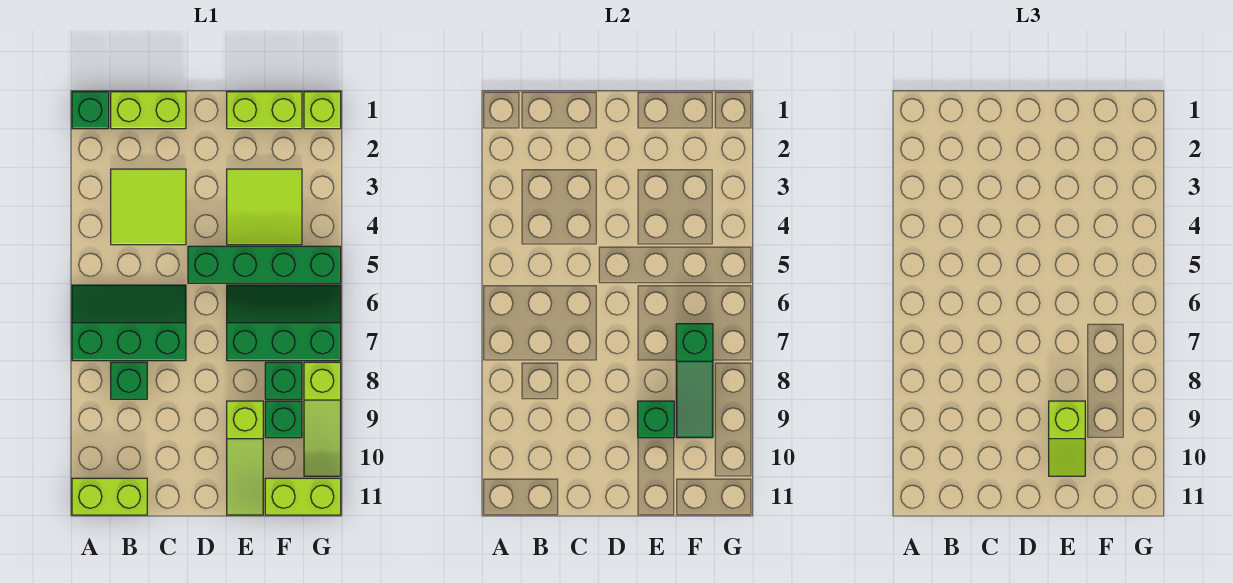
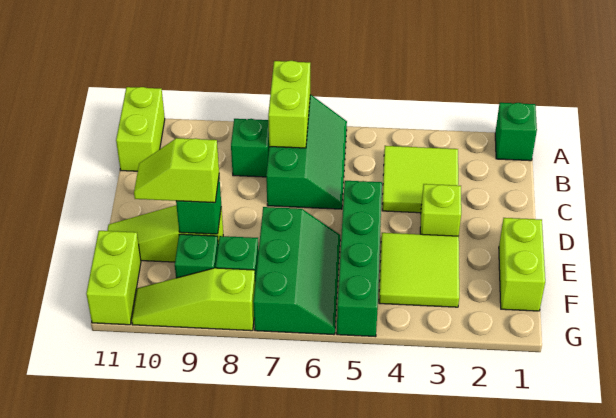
lime brick B1:C1 level 1 -> lime brick A7:B7 level 2
green slope F7:F9 level 2 top 7 -> none
lime brick G1 level 1 -> lime brick D3 level 1

